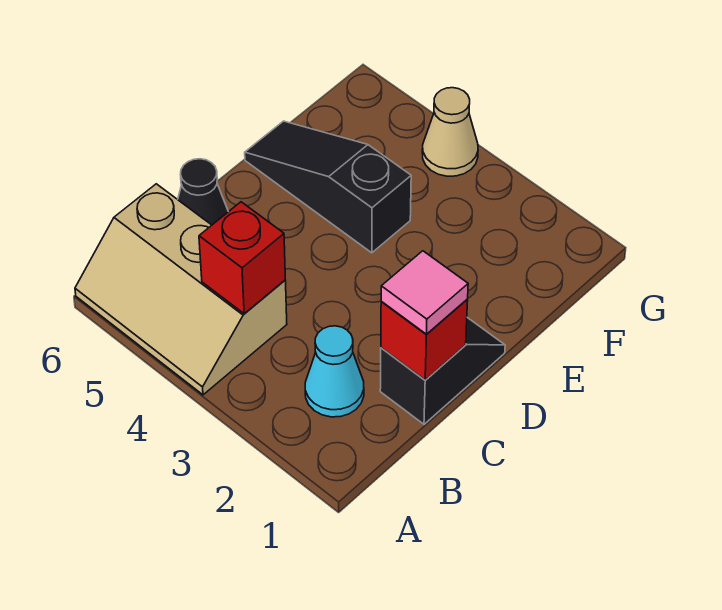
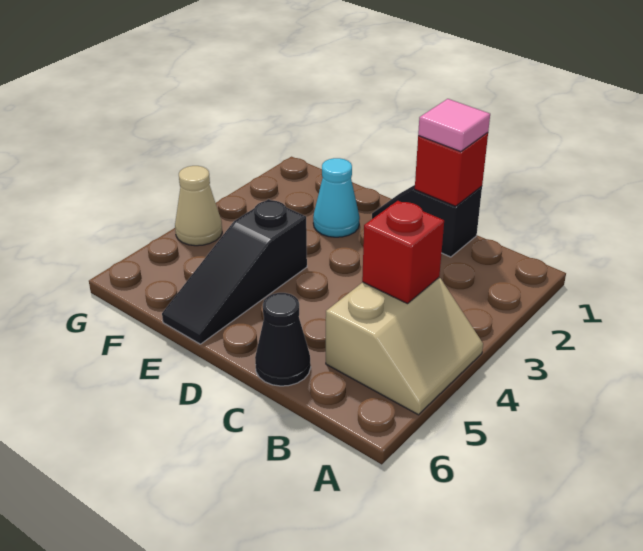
tan slope A4:B6 level 1 top B -> tan slope A4:B5 level 1 top B
cyan cone B2 level 1 -> cyan cone E2 level 1

